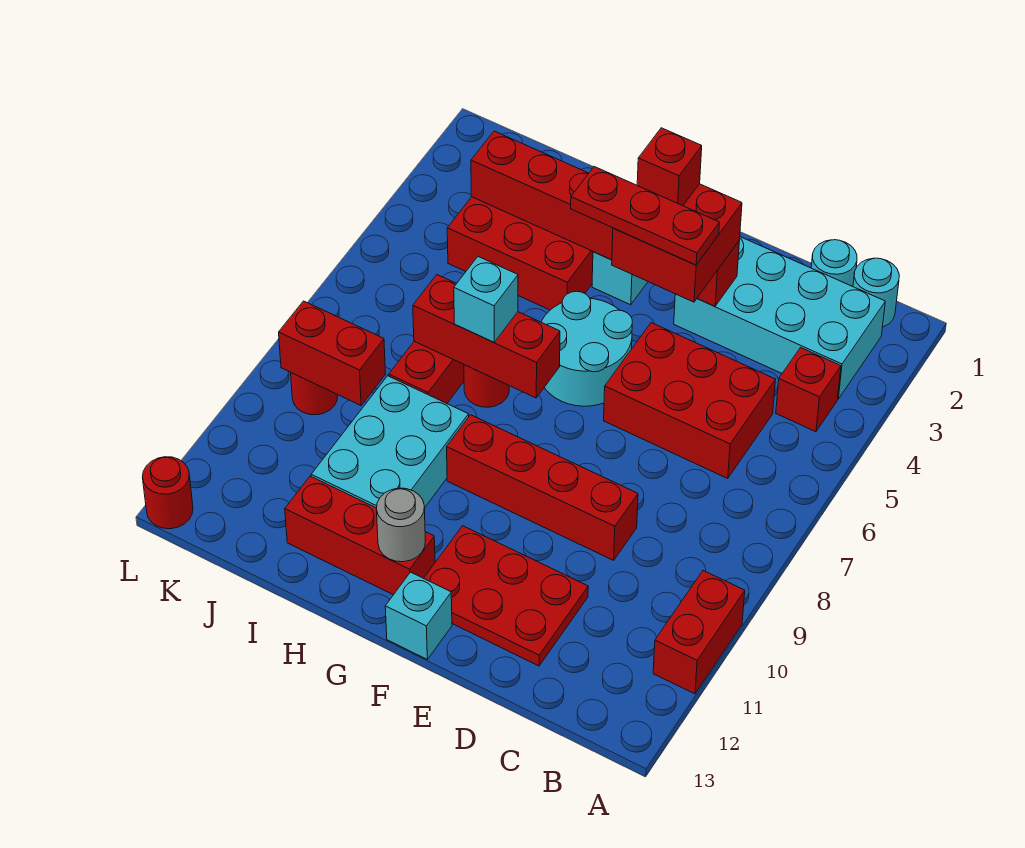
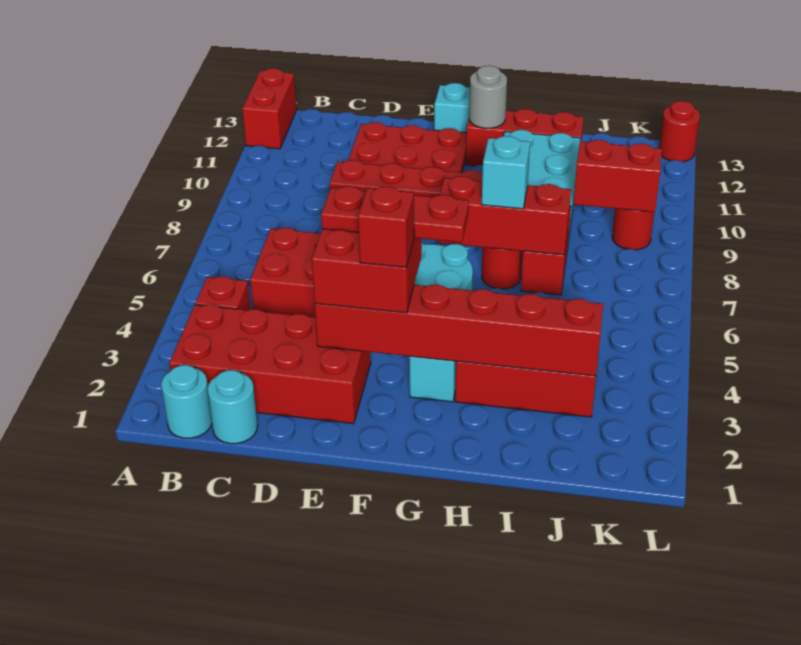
red brick A10:A11 level 1 -> red brick A12:A13 level 1
cyan brick B2:E3 level 1 -> red brick B2:E3 level 1

